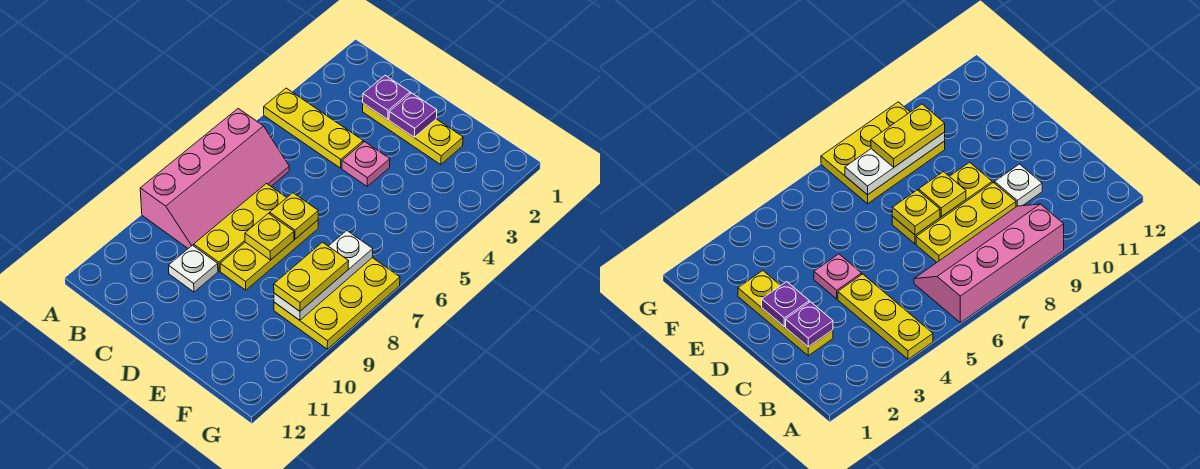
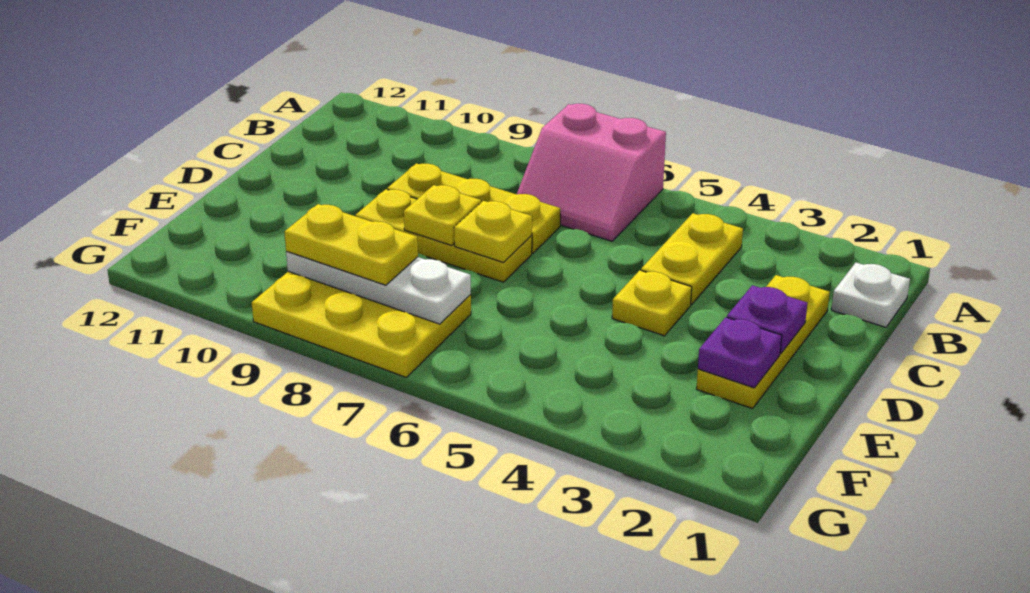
yellow plate A4:C4 level 1 -> yellow plate B4:C4 level 1
pink slope A6:B9 level 1 top A -> pink slope A6:B7 level 1 top A
purple plate C2 level 2 -> purple plate E2 level 2
white plate C10 level 1 -> white plate B1 level 1
pink plate D4 level 1 -> yellow plate D4 level 1

